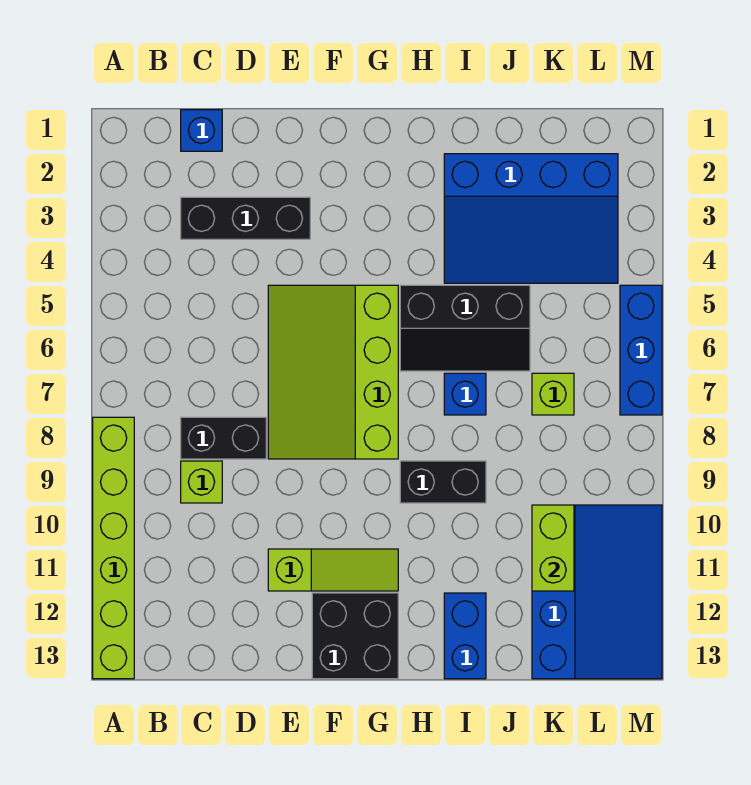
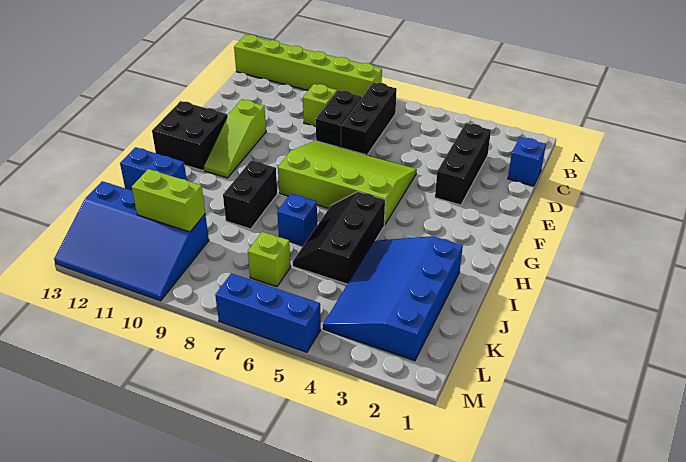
none -> black brick B7:D7 level 1

